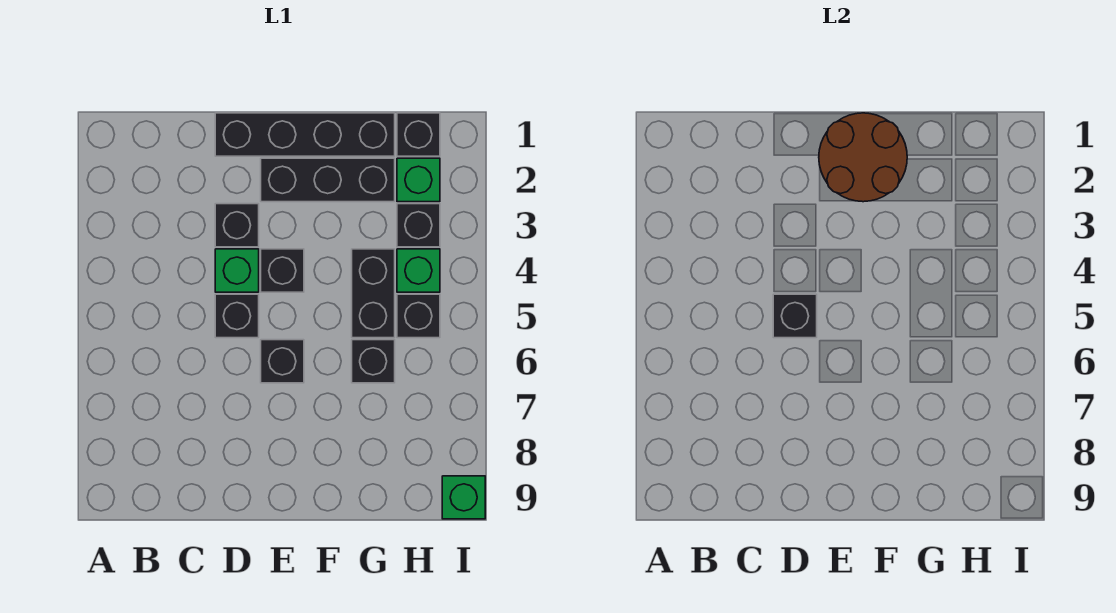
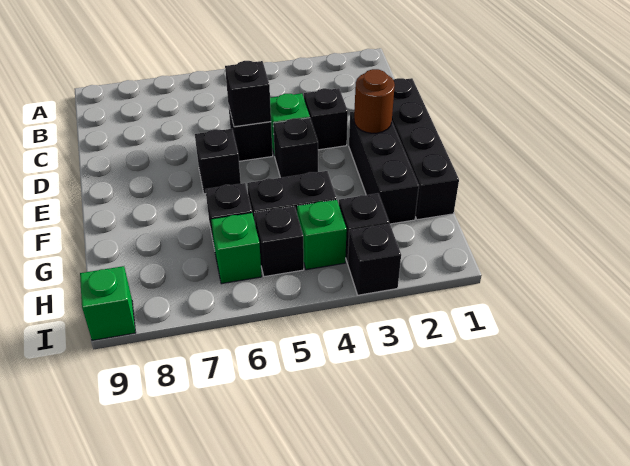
brown round brick E1:F2 level 2 -> brown round brick E2 level 2
black brick H1 level 1 -> black brick I3 level 1
green brick H2 level 1 -> green brick H6 level 1

